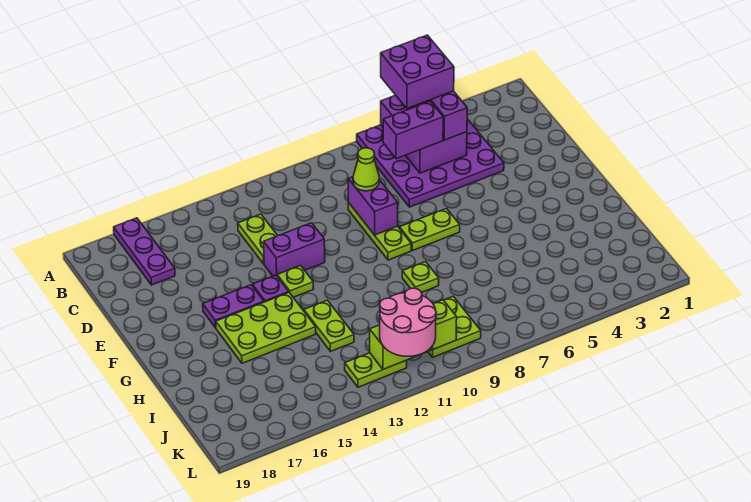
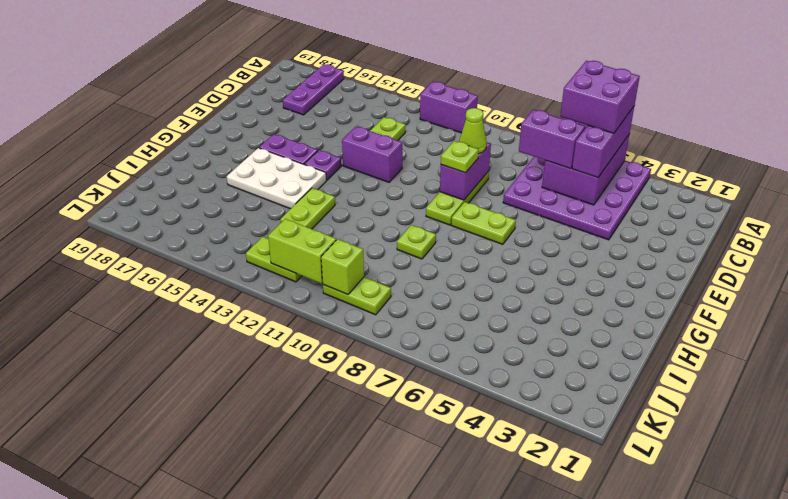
none -> purple brick A11:A12 level 1
lime plate F13 level 1 -> lime plate E9 level 3
lime plate G14:H16 level 1 -> white plate G14:H16 level 1
lime plate J9:K10 level 1 -> lime plate K9:K10 level 1
pink round brick K11:L12 level 3 -> none

